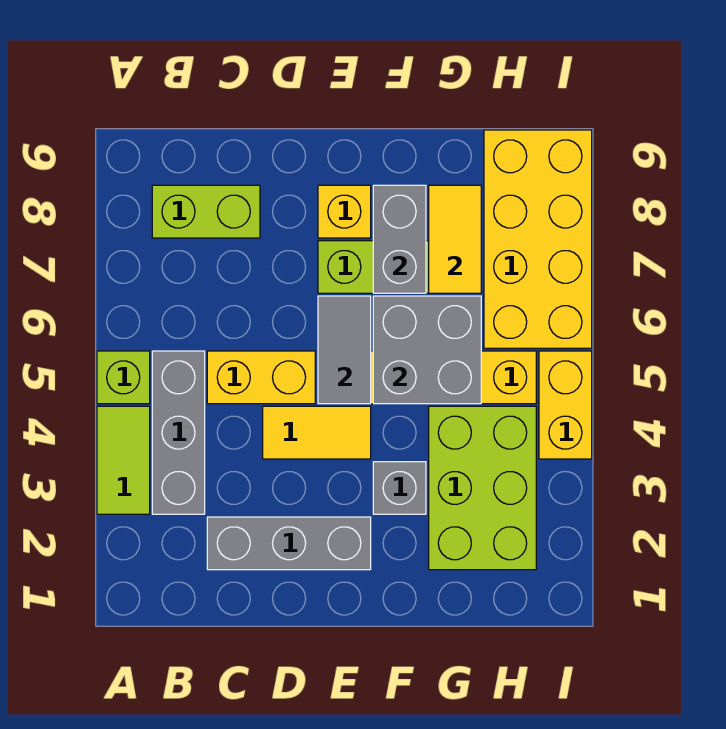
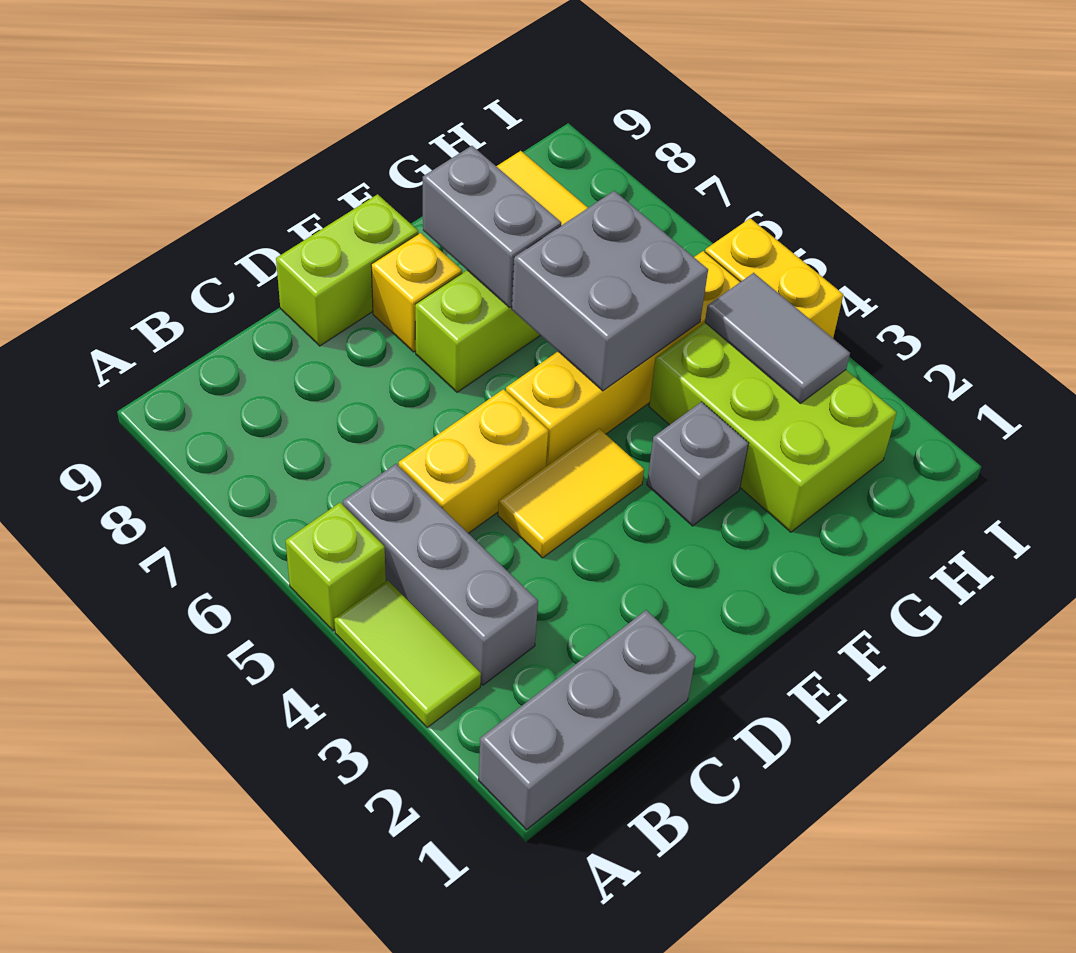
lime brick B8:C8 level 1 -> lime brick D9:E9 level 1
grey brick C2:E2 level 1 -> grey brick A1:C1 level 1
grey tile E5:E6 level 2 -> grey tile H3:H4 level 2
yellow brick H6:I9 level 1 -> none

